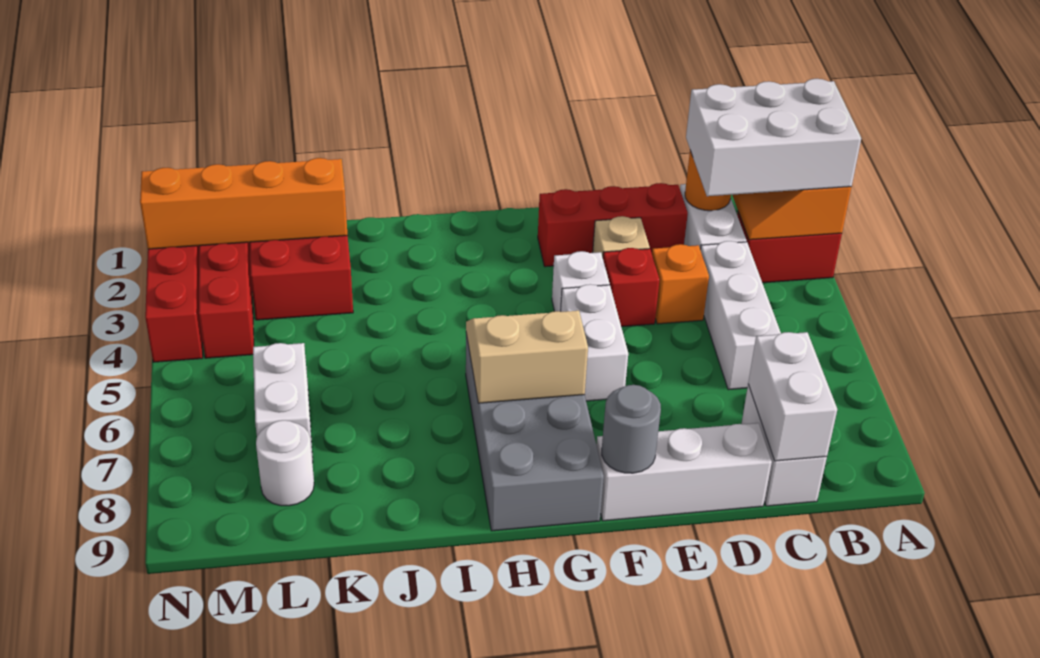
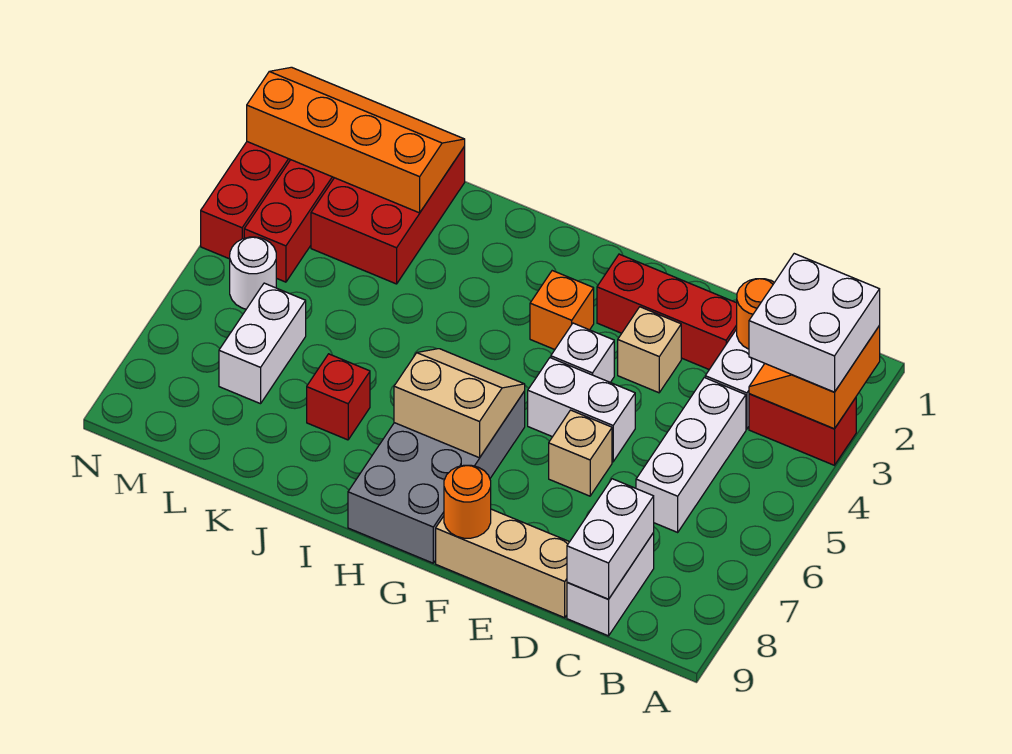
white brick A2:C3 level 3 -> white brick A2:B3 level 3
orange brick D4 level 1 -> orange brick G3 level 1
white brick D9:F9 level 1 -> tan brick D9:F9 level 1
red brick E4 level 1 -> red brick J7 level 1
none -> tan brick E6 level 1
white brick F5:F6 level 1 -> white brick E5:F5 level 1
grey round brick F9 level 2 -> orange round brick F9 level 2
white round brick L8 level 1 -> white round brick M5 level 1

